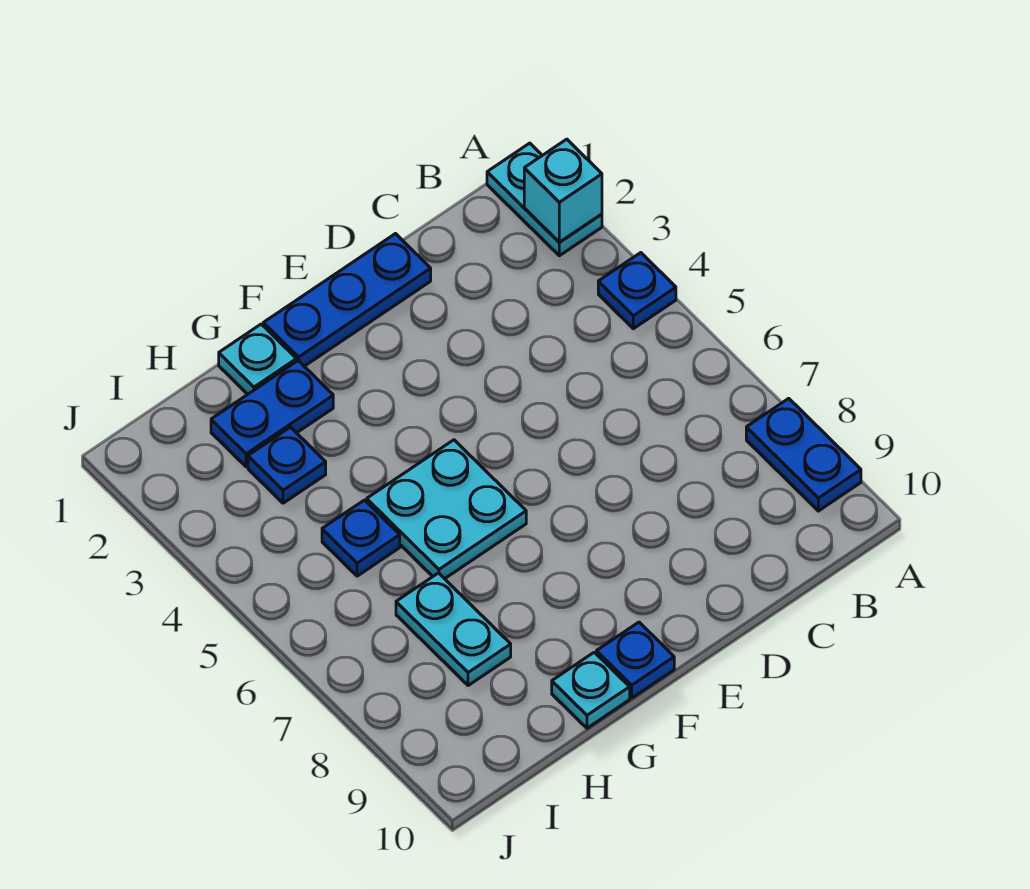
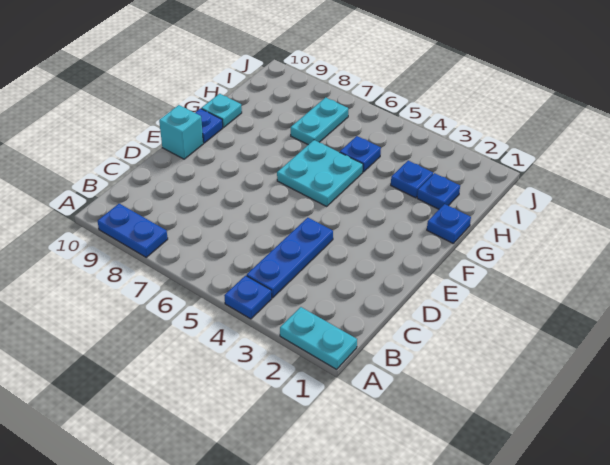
cyan brick A2 level 2 -> cyan brick E10 level 1
blue plate D1:F1 level 1 -> blue plate B4:D4 level 1
cyan plate G1 level 1 -> blue plate G1 level 1
blue plate G2:H2 level 1 -> blue plate H2 level 1
cyan plate H7:H8 level 1 -> cyan plate H7:I7 level 1

